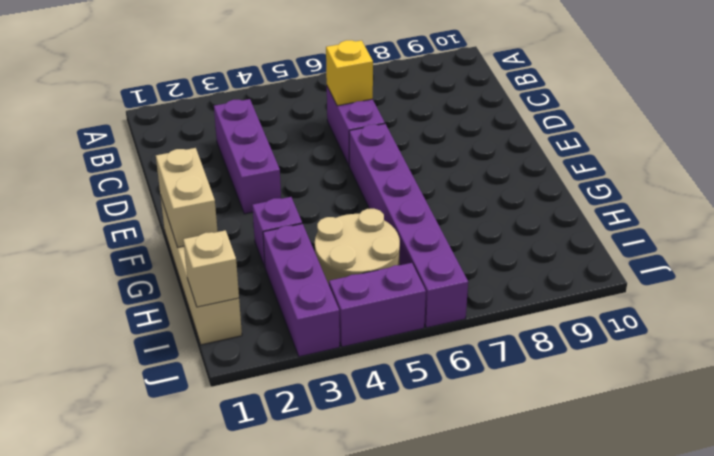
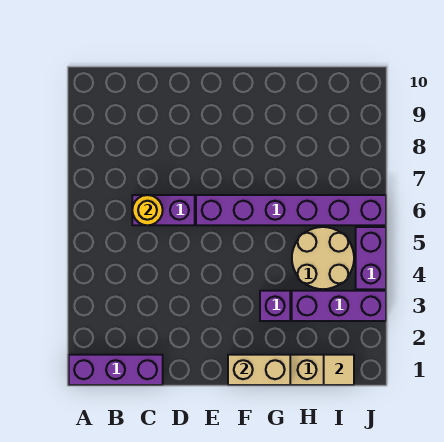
purple brick C3:E3 level 1 -> purple brick A1:C1 level 1
yellow brick C6 level 2 -> yellow round brick C6 level 2
tan brick I1 level 2 -> tan tile I1 level 2

